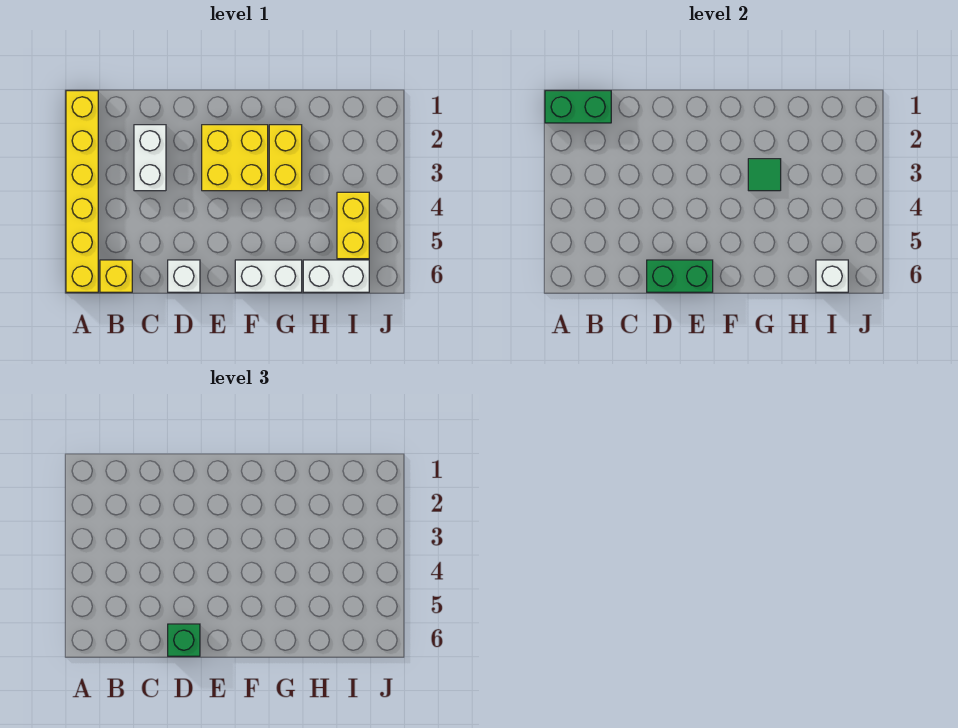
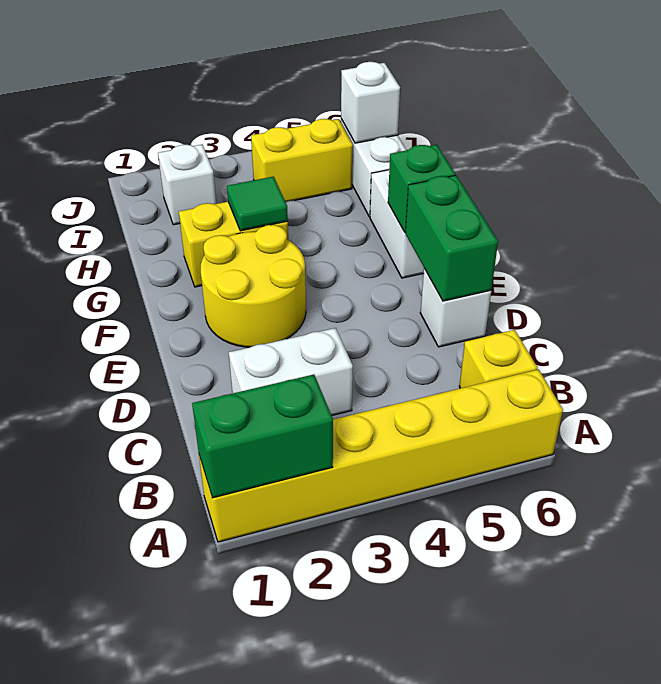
green brick A1:B1 level 2 -> green brick A1:A2 level 2
green brick D6 level 3 -> green brick F6 level 2
yellow brick E2:F3 level 1 -> yellow round brick E2:F3 level 1
none -> white brick I2 level 1

